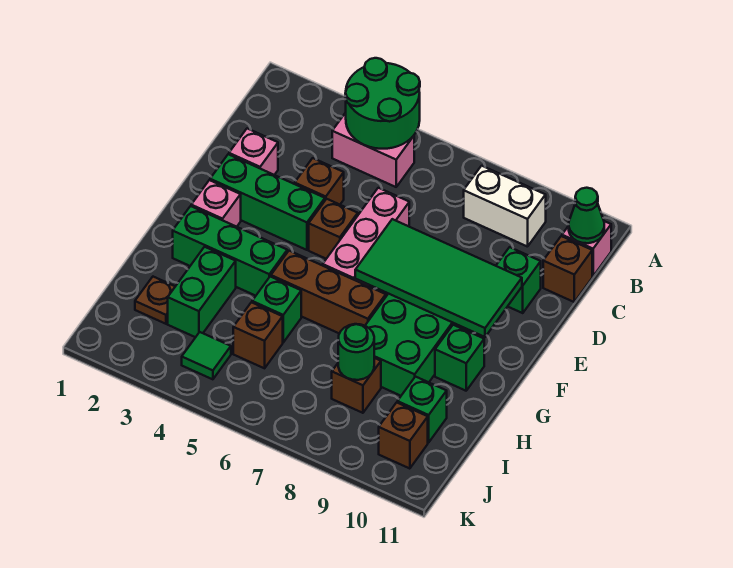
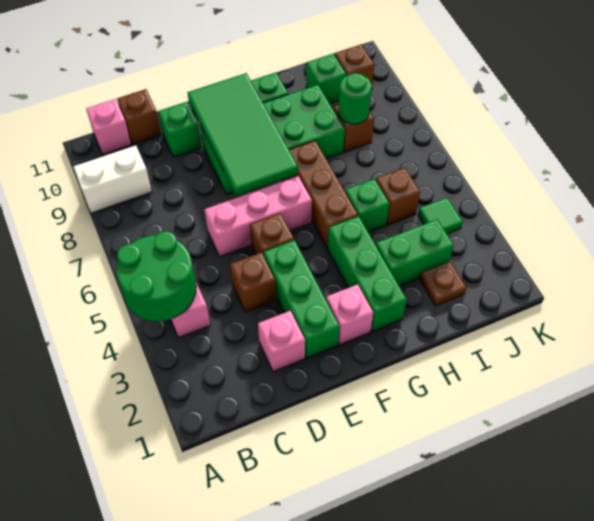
white brick B8:B9 level 1 -> white brick A9:B9 level 1
green cone B11 level 2 -> none

